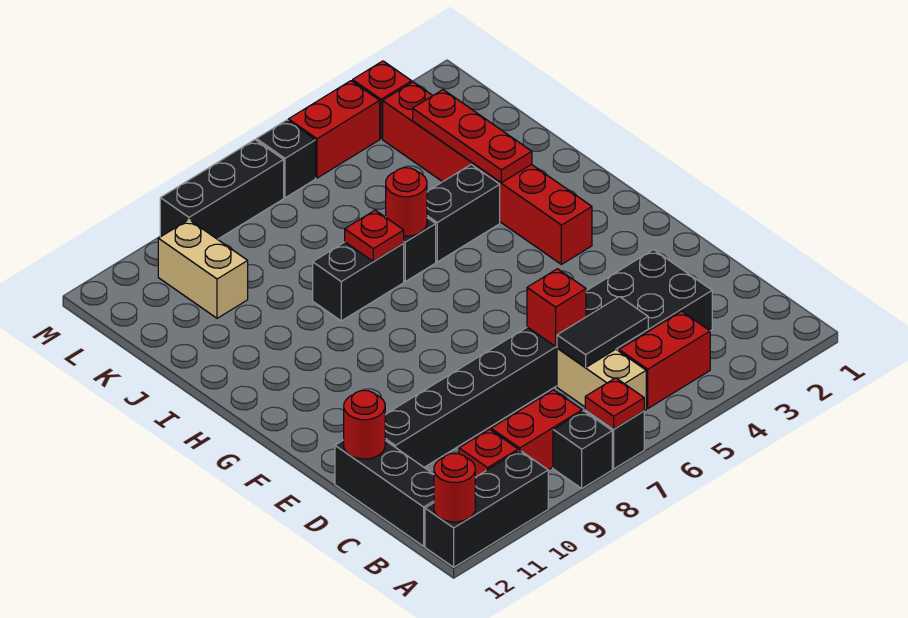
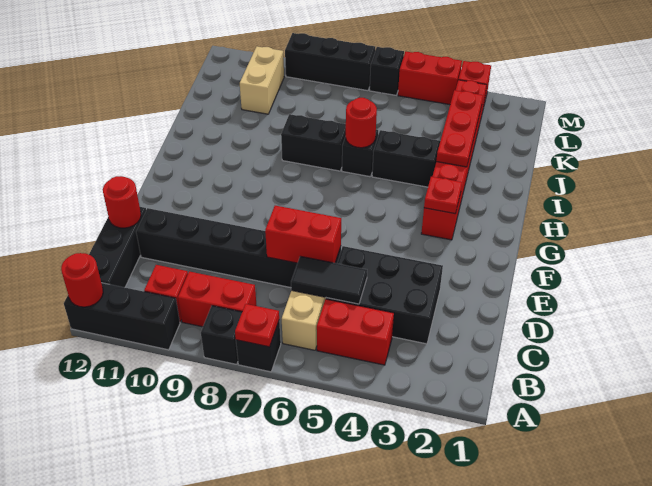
red brick D6 level 2 -> red brick D6:D7 level 2
red plate I7 level 2 -> red plate G3 level 2

